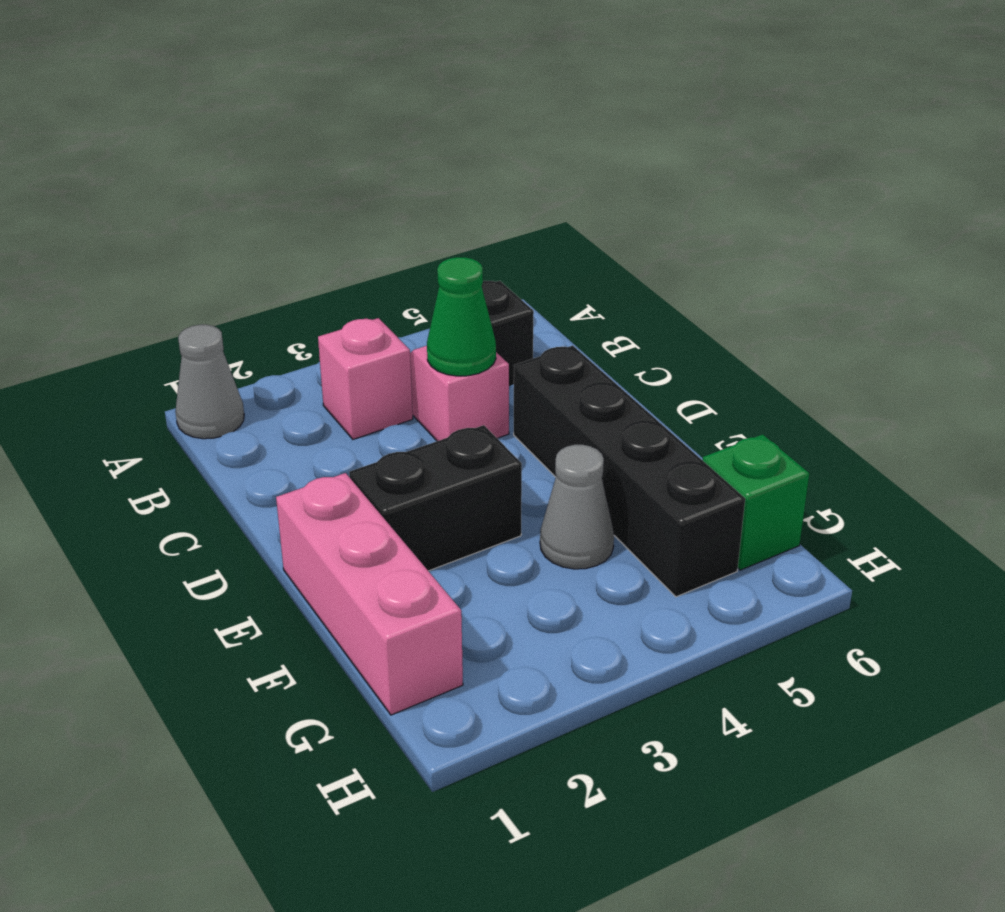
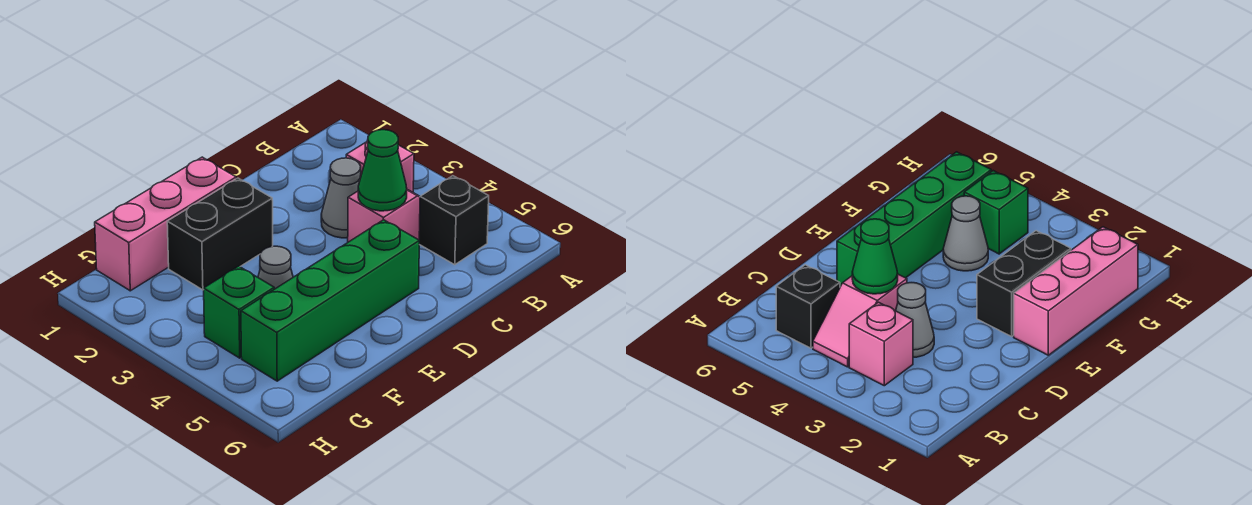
grey cone A1 level 1 -> grey cone C3 level 1
black brick D5:G5 level 1 -> green brick D5:G5 level 1
black brick E2:E3 level 1 -> black brick E2:F2 level 1
green brick G6 level 1 -> green brick G4 level 1

